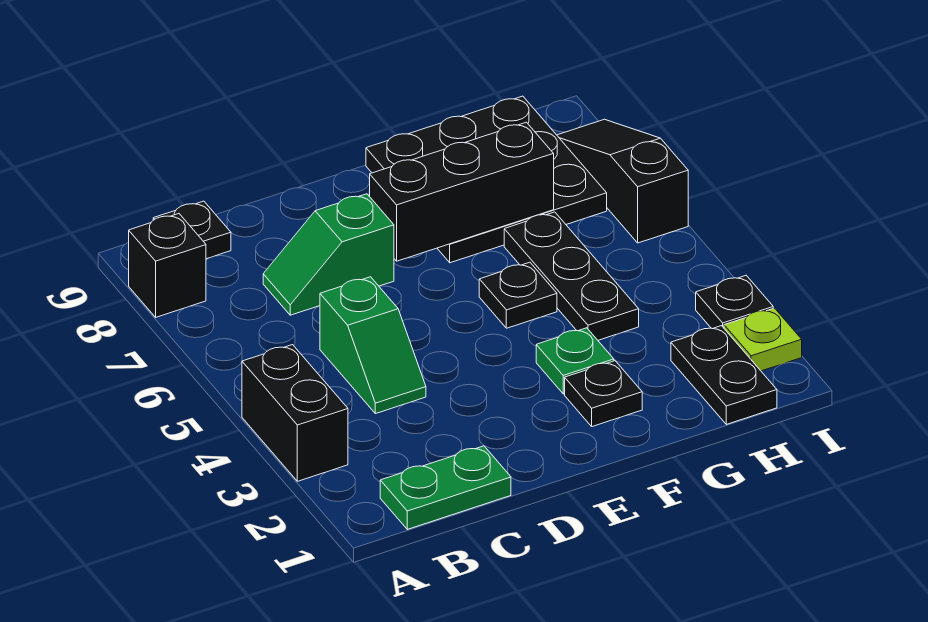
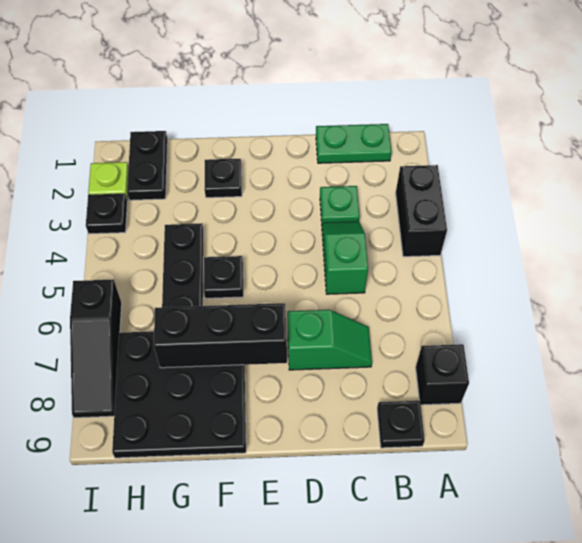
green plate F3 level 1 -> green plate C3 level 1

